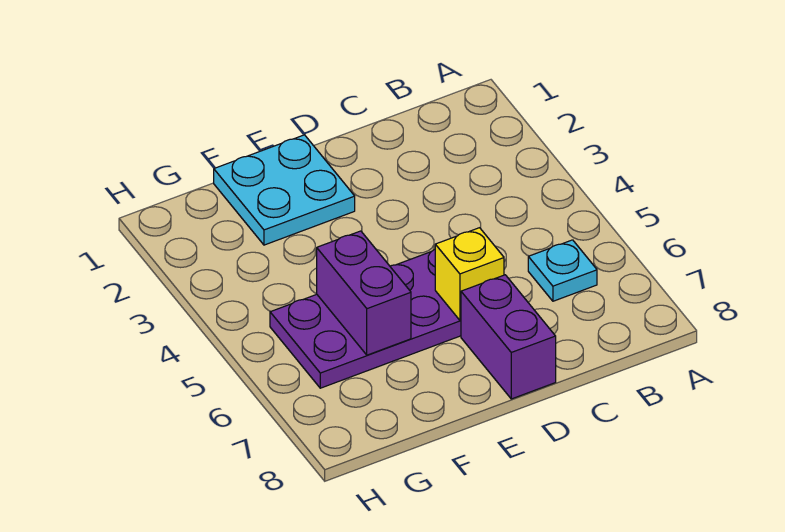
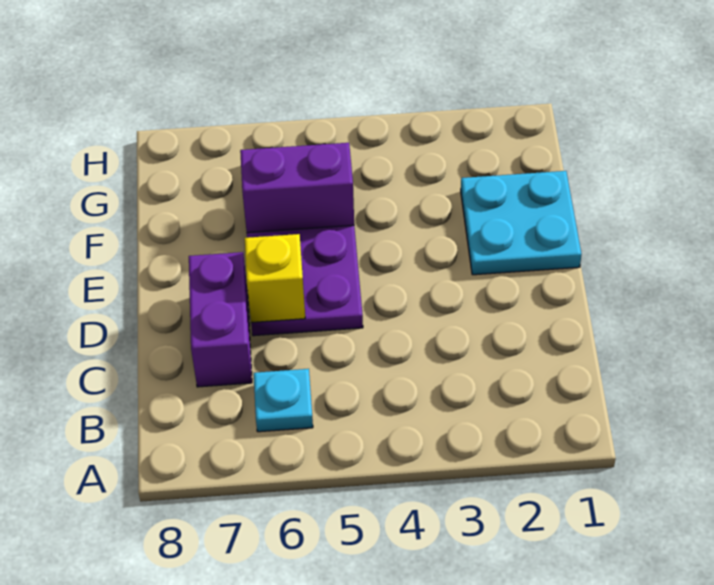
purple brick D7:D8 level 1 -> purple brick C7:D7 level 1

